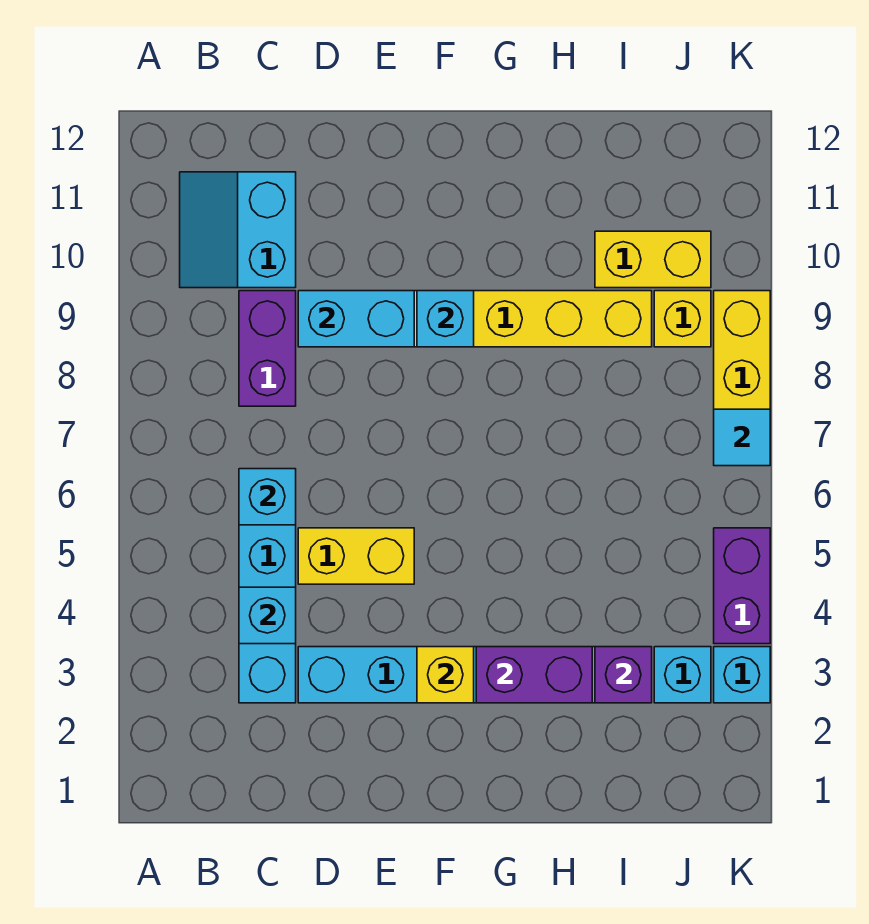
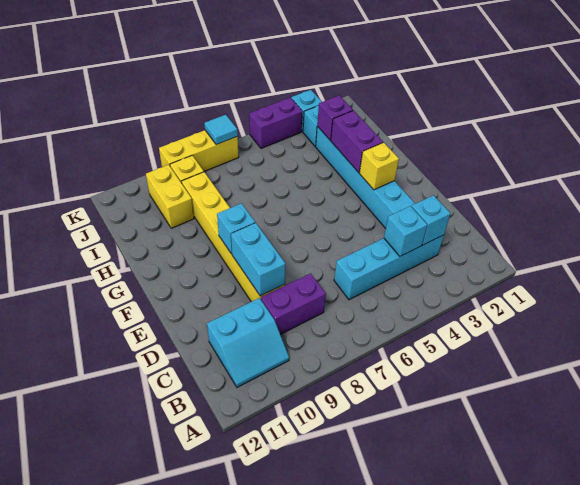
cyan brick C6 level 2 -> cyan brick C3 level 2
yellow brick D5:E5 level 1 -> none

